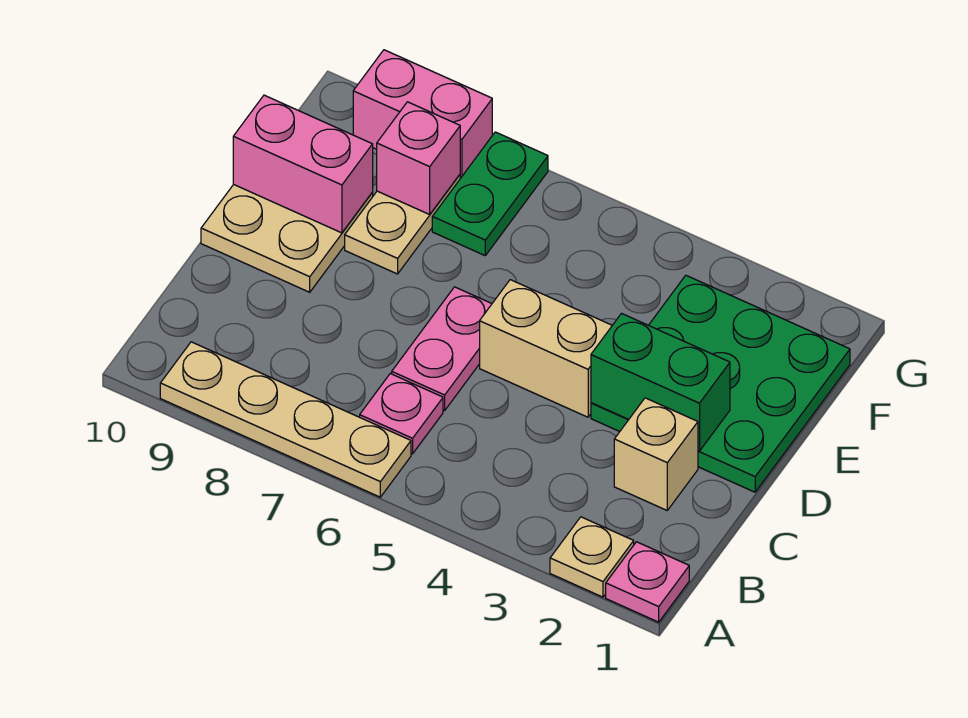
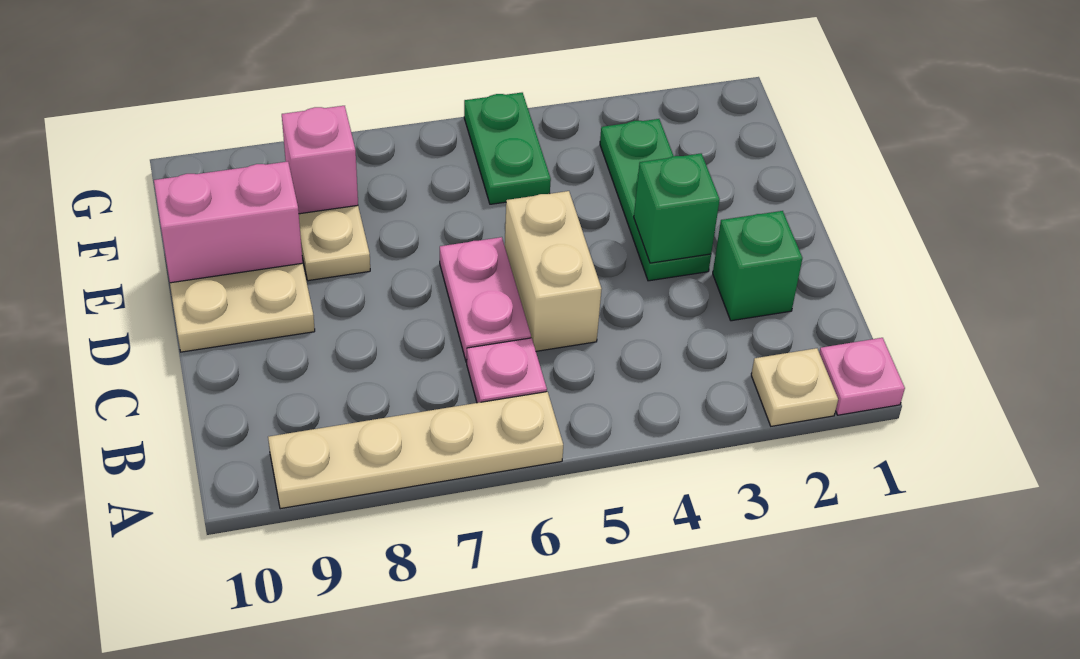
tan brick C2 level 1 -> green brick C2 level 1
green plate D1:F3 level 1 -> green plate D3:F3 level 1
green brick D2:D3 level 2 -> green brick D3 level 2
tan brick D4:D5 level 1 -> tan brick C5:D5 level 1
green plate F7:G7 level 1 -> green plate F5:G5 level 1
pink brick G8:G9 level 1 -> none

